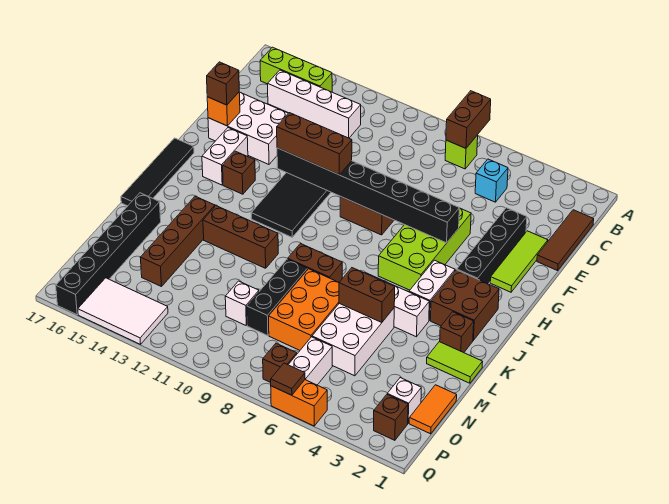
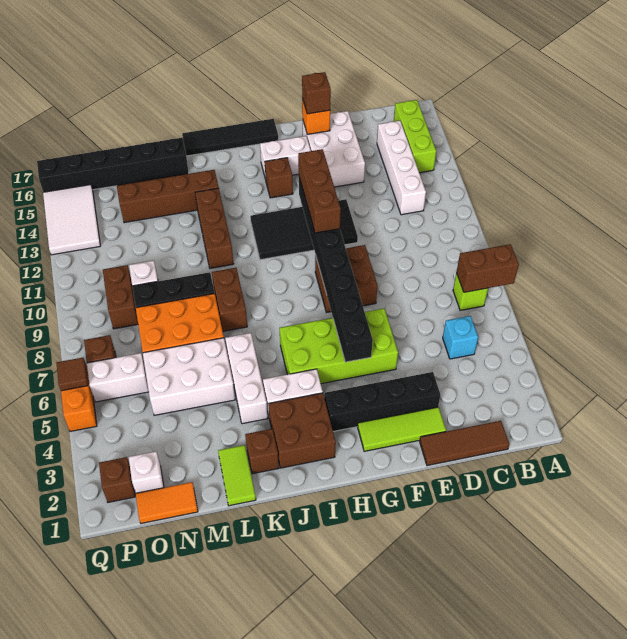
brown brick L5:L6 level 2 -> brown brick O9:O10 level 1

